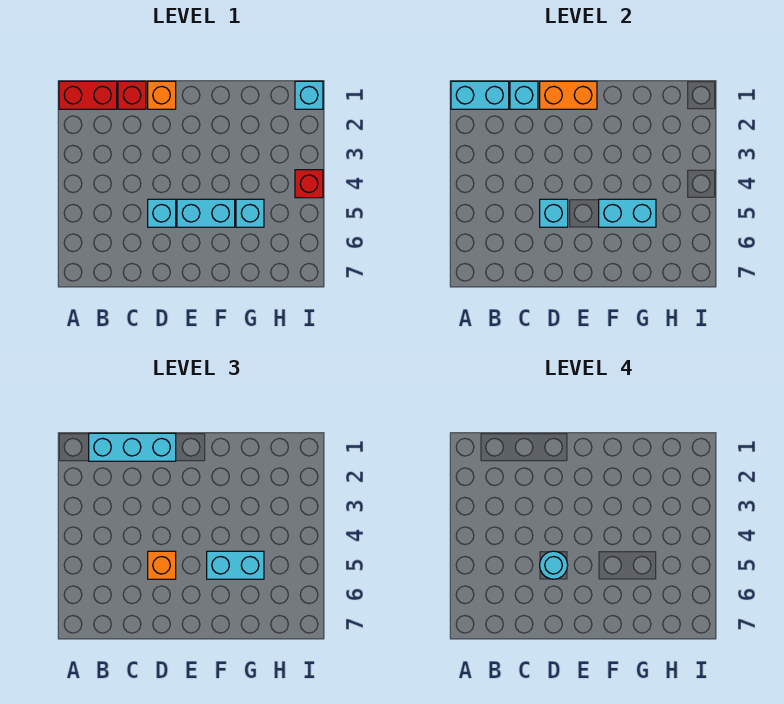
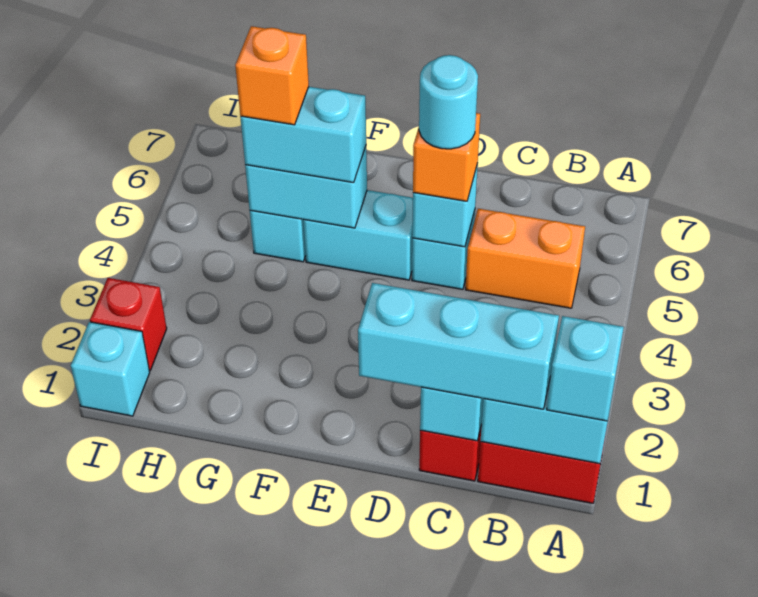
none -> cyan brick A1 level 3
orange brick D1 level 1 -> orange brick G5 level 4
orange brick D1:E1 level 2 -> orange brick B5:C5 level 1
red brick I4 level 1 -> red brick I2 level 1

